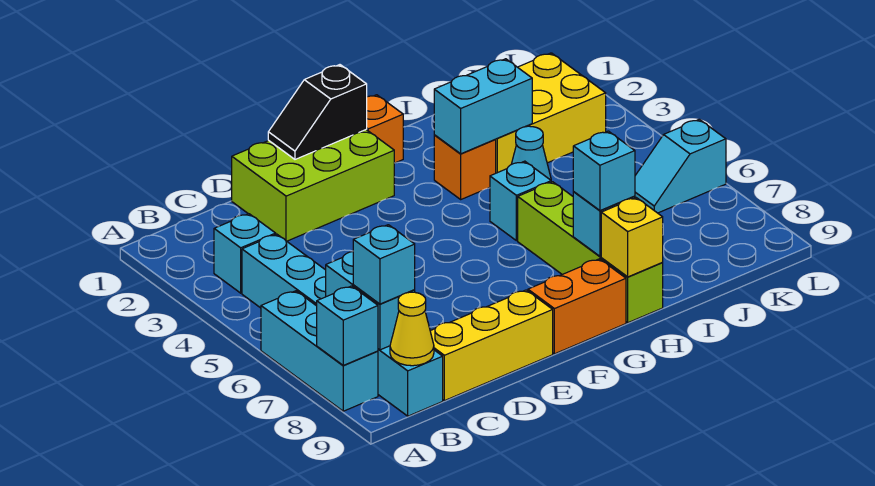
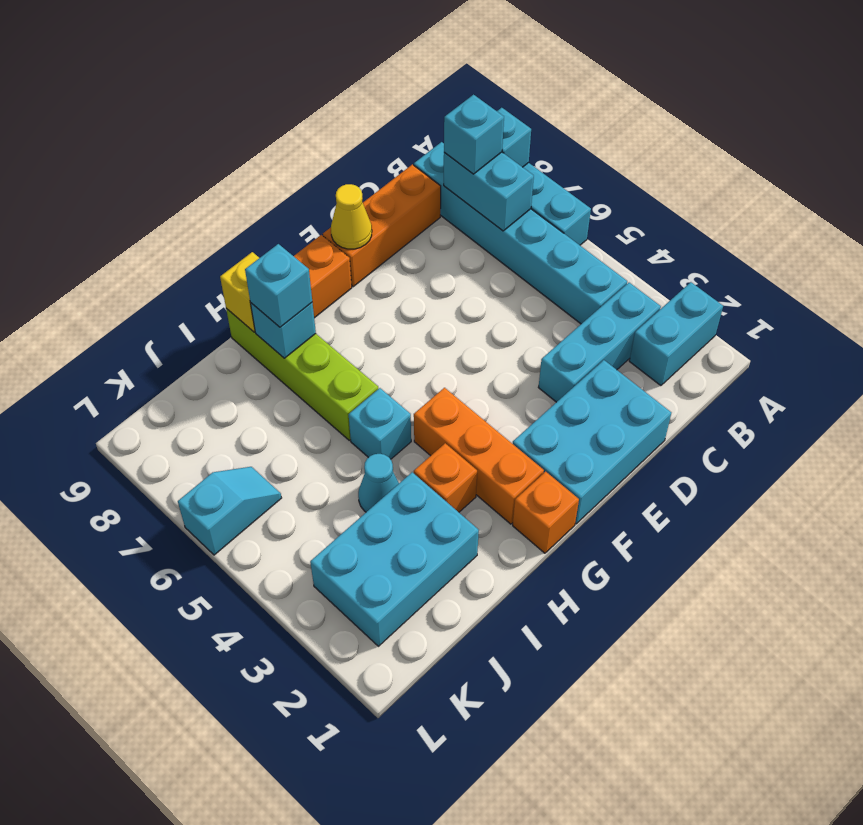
cyan brick B3 level 1 -> cyan brick B3:D3 level 1
yellow cone B9 level 2 -> yellow cone E9 level 2
yellow brick C9:E9 level 1 -> orange brick C9:E9 level 1
lime brick D1:F2 level 1 -> cyan brick D1:F2 level 1
black slope E1:F1 level 2 top F -> none
none -> orange brick G2:G4 level 1
cyan brick H3:I3 level 2 -> cyan brick A2:B2 level 1
yellow brick I2:K3 level 1 -> cyan brick I2:K3 level 1

